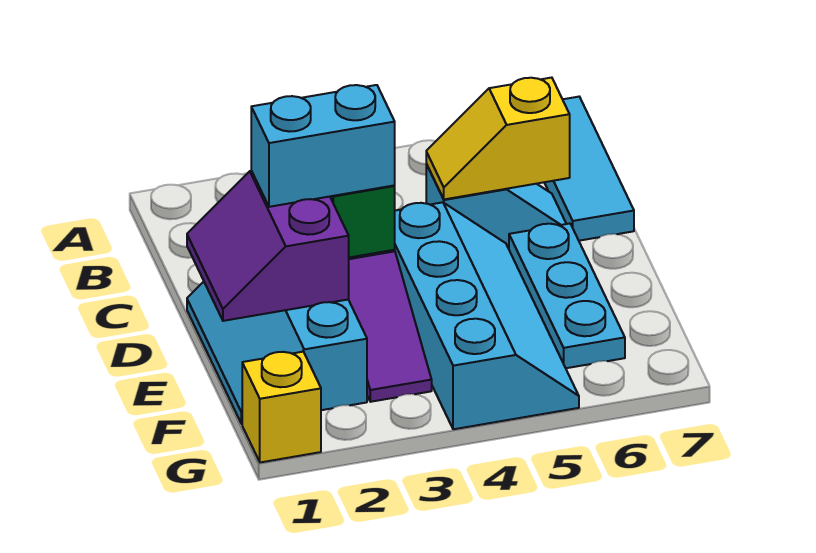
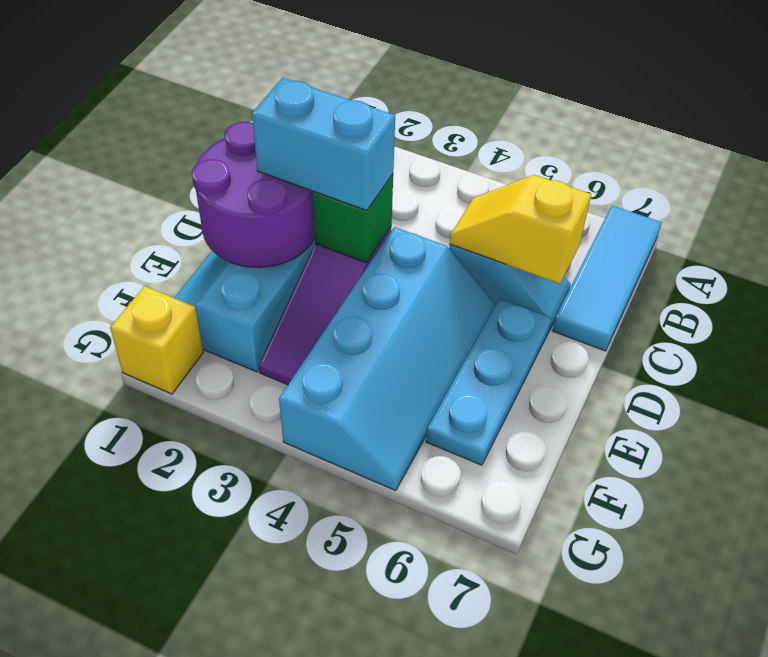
purple slope D1:E2 level 2 top 2 -> purple round brick D1:E2 level 2

